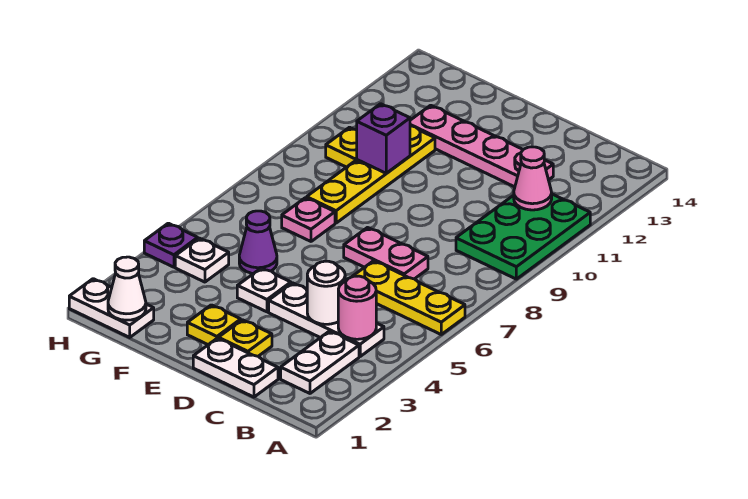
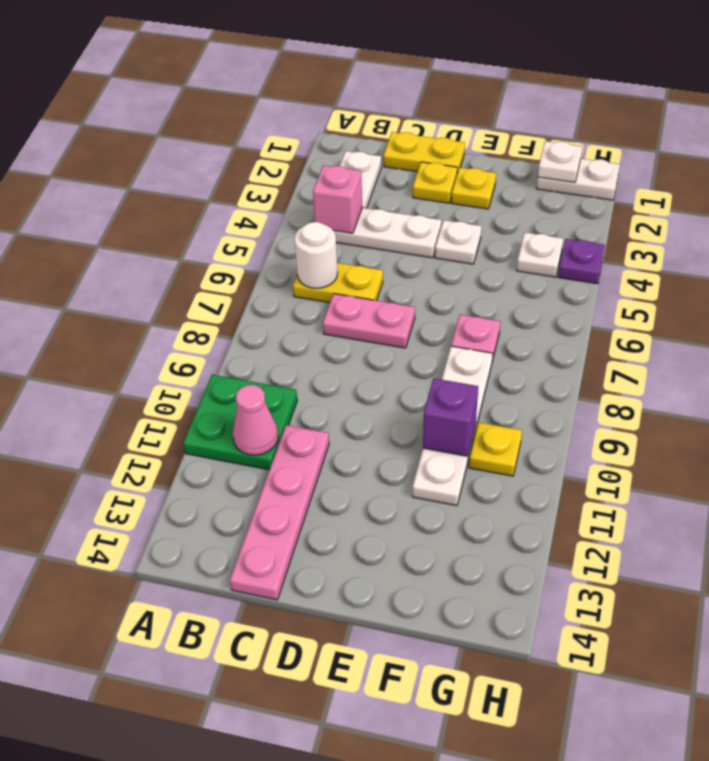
yellow plate A6:C6 level 1 -> yellow plate B6:C6 level 1
green plate A9:B11 level 1 -> green plate A10:B11 level 1
pink round brick B4 level 2 -> pink brick B4 level 2
white plate C1:D1 level 1 -> yellow plate C1:D1 level 1
white round brick C4 level 2 -> white round brick B6 level 2
pink plate C12:F12 level 1 -> pink plate C11:C14 level 1
purple cone F5 level 1 -> none
yellow plate F8:F11 level 1 -> white plate F8:F11 level 1
white cone G1 level 2 -> white plate G1 level 2

